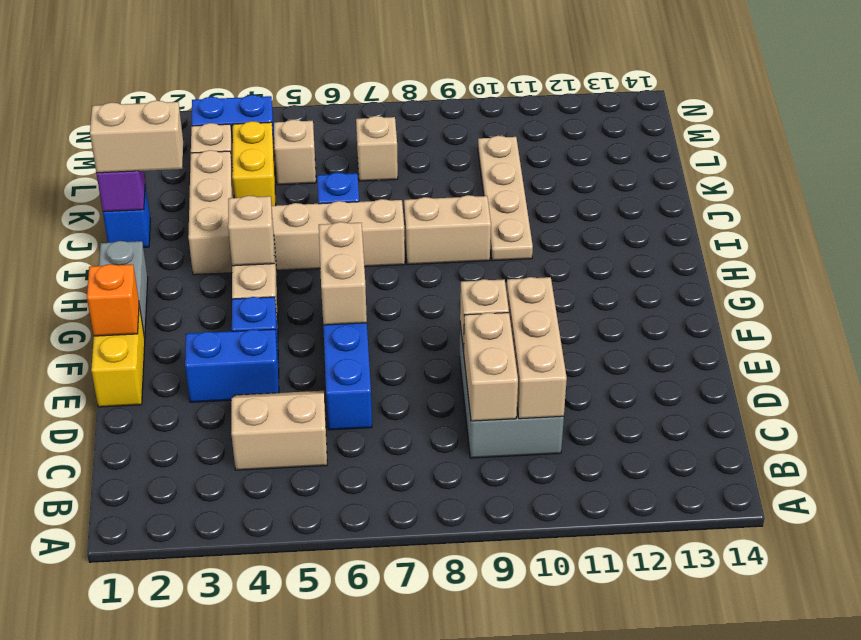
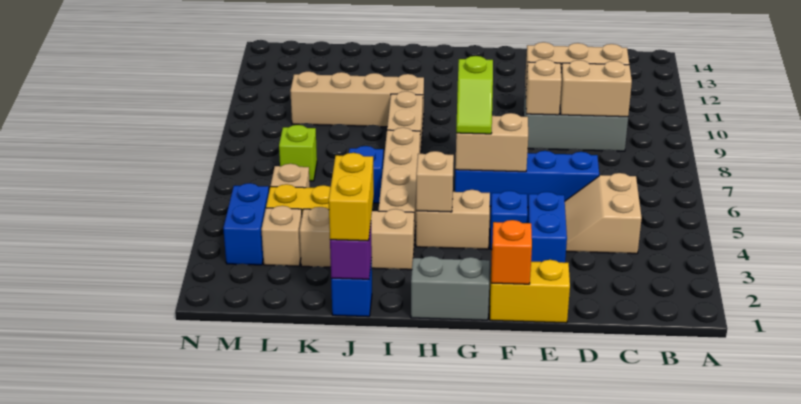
none -> lime slope G6:G7 level 3 top 7
tan plate I10:L10 level 1 -> tan brick I10:L10 level 1
tan brick J1:J2 level 3 -> yellow brick J1:J2 level 3
tan brick L7 level 1 -> lime brick L7 level 1

